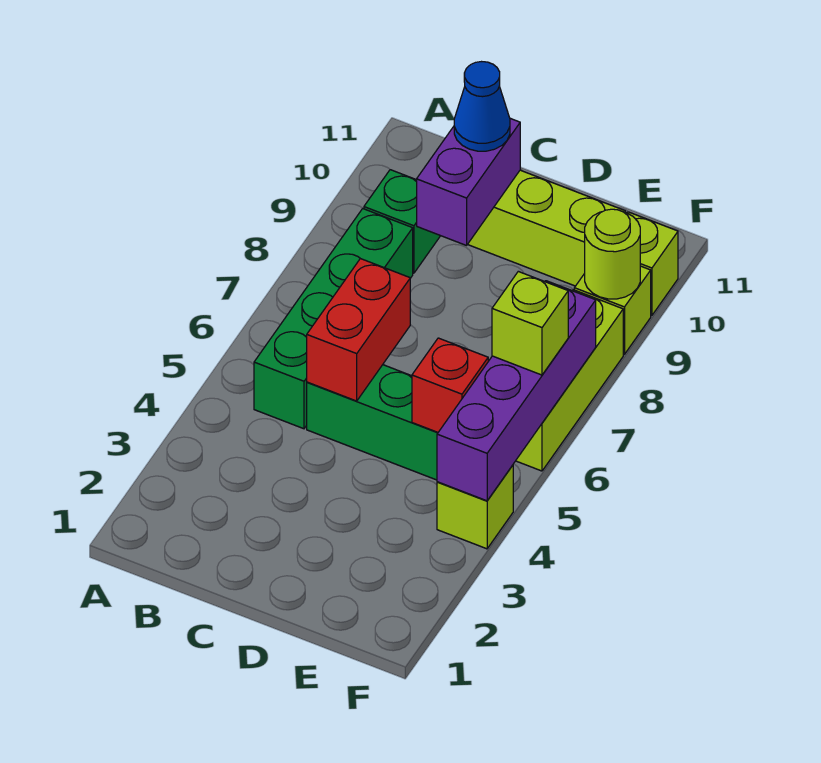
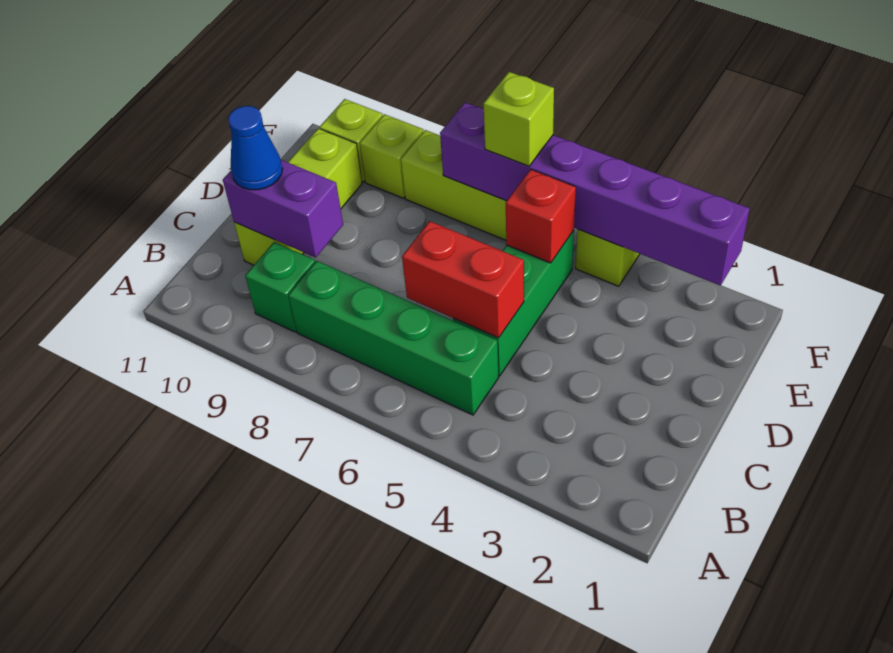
purple brick F4:F7 level 2 -> purple brick F2:F7 level 2
lime round brick F9 level 2 -> none

